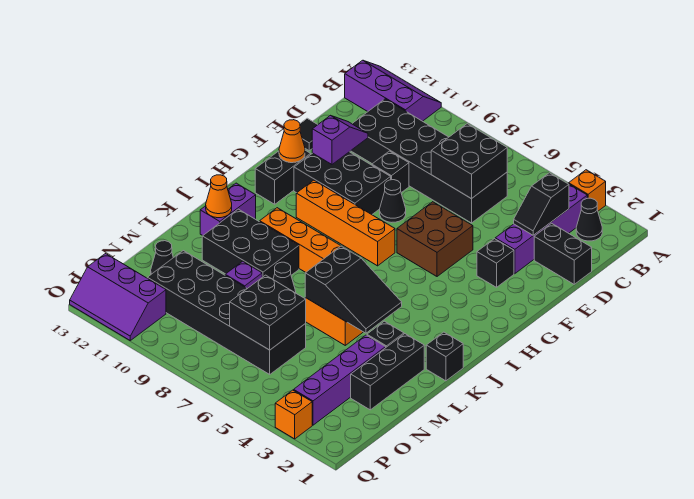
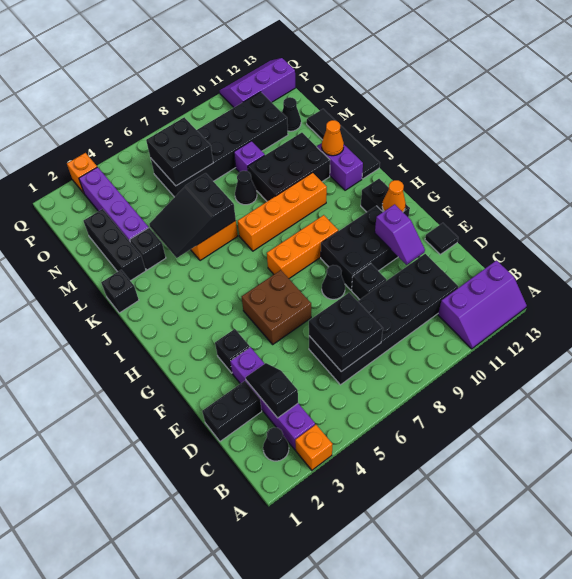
orange brick H7:H10 level 1 -> orange brick H7:H9 level 1
none -> black tile J13:M13 level 1

